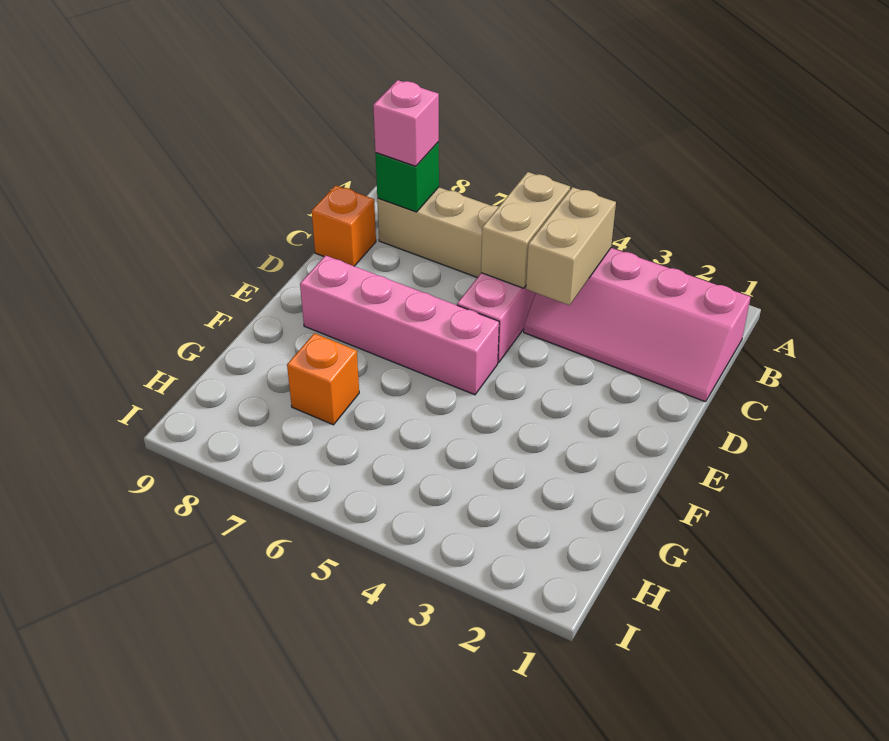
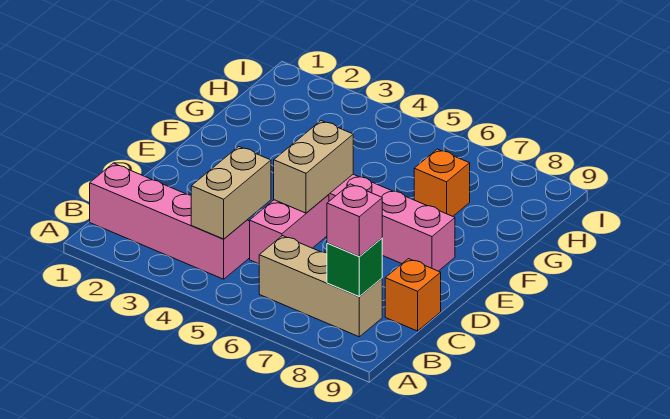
tan brick B5:C5 level 2 -> tan brick D5:E5 level 2

